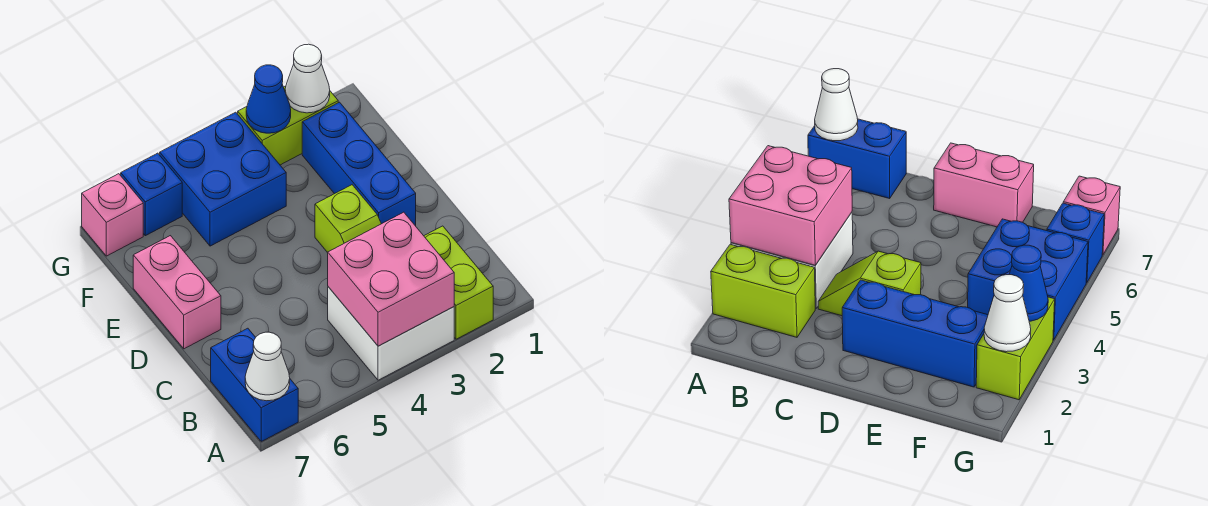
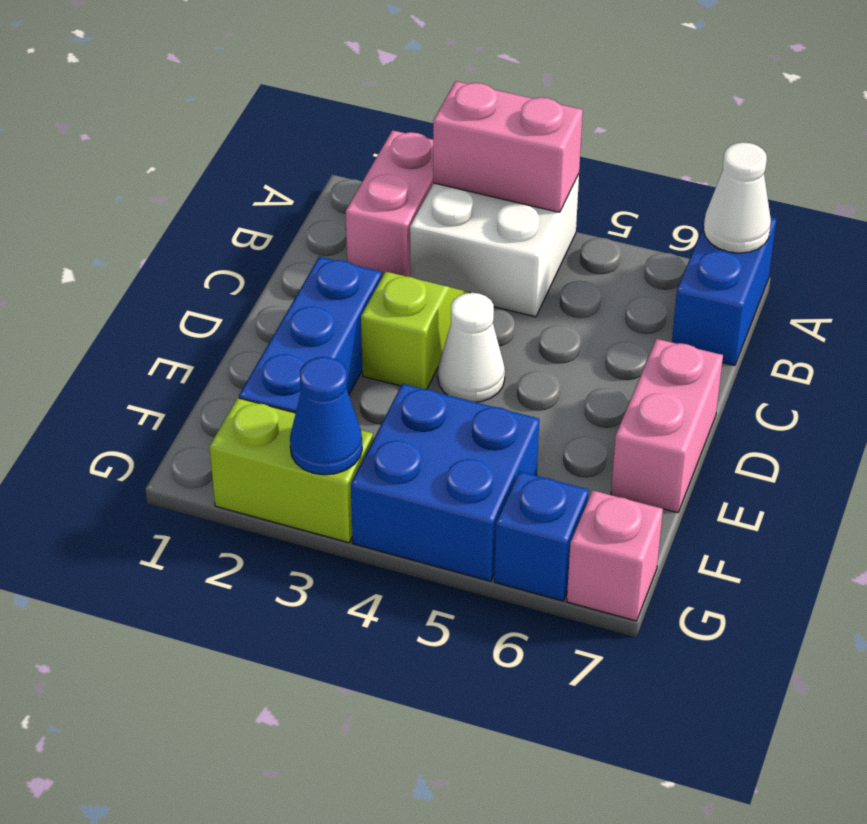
lime brick A2:B2 level 1 -> pink brick A2:B2 level 1
pink brick A3:B4 level 2 -> pink brick A3:A4 level 2
white cone G2 level 2 -> white cone D4 level 1

